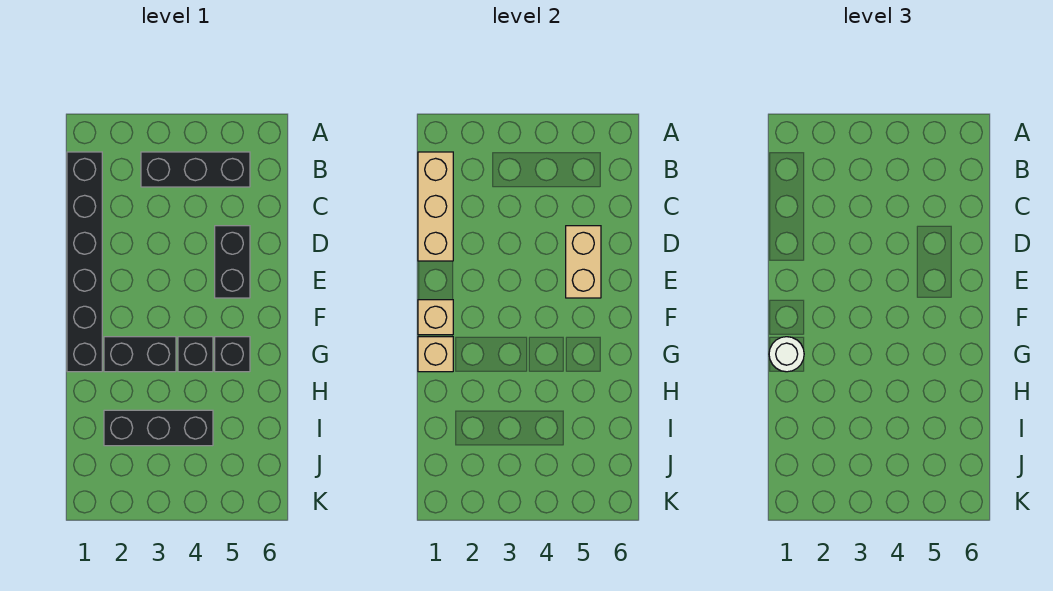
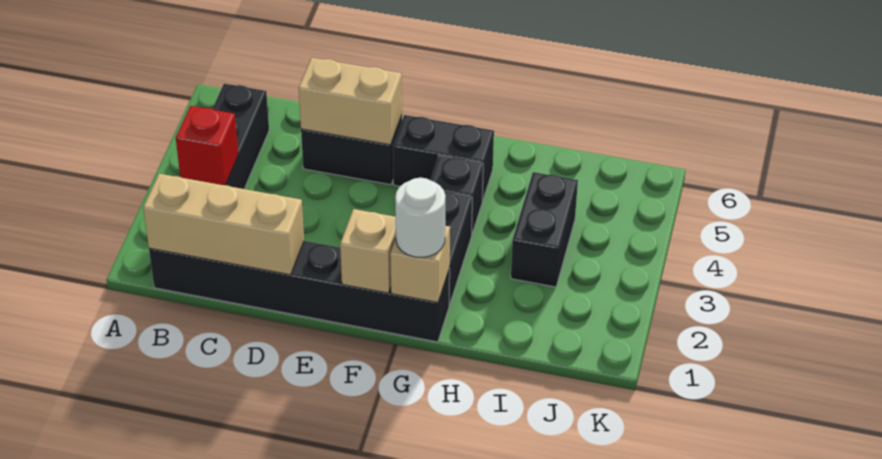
none -> red brick B3 level 2
black brick G5 level 1 -> black brick F5:G5 level 1
black brick I2:I4 level 1 -> black brick I3:I4 level 1

